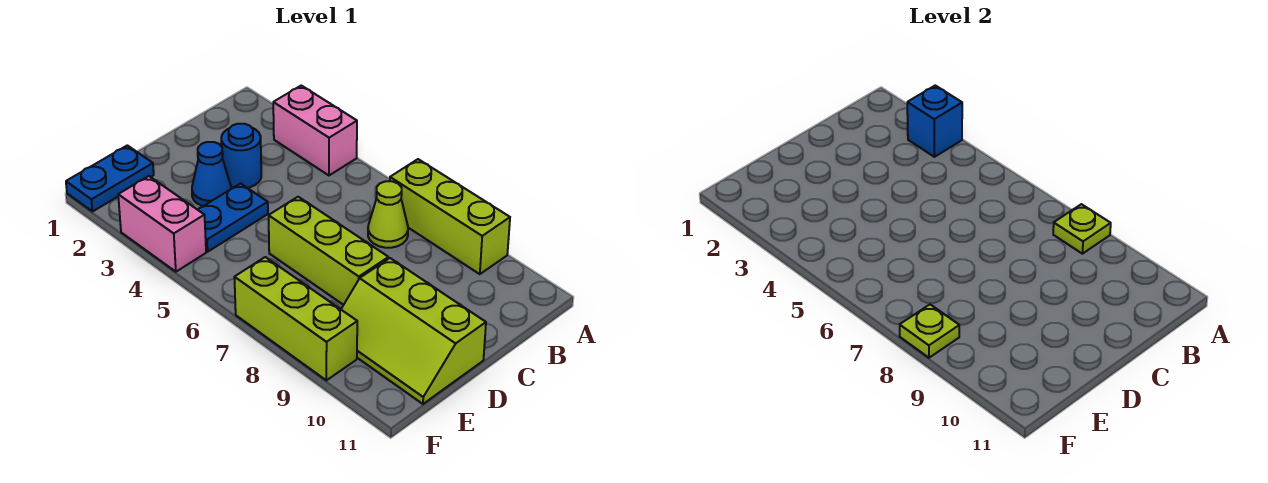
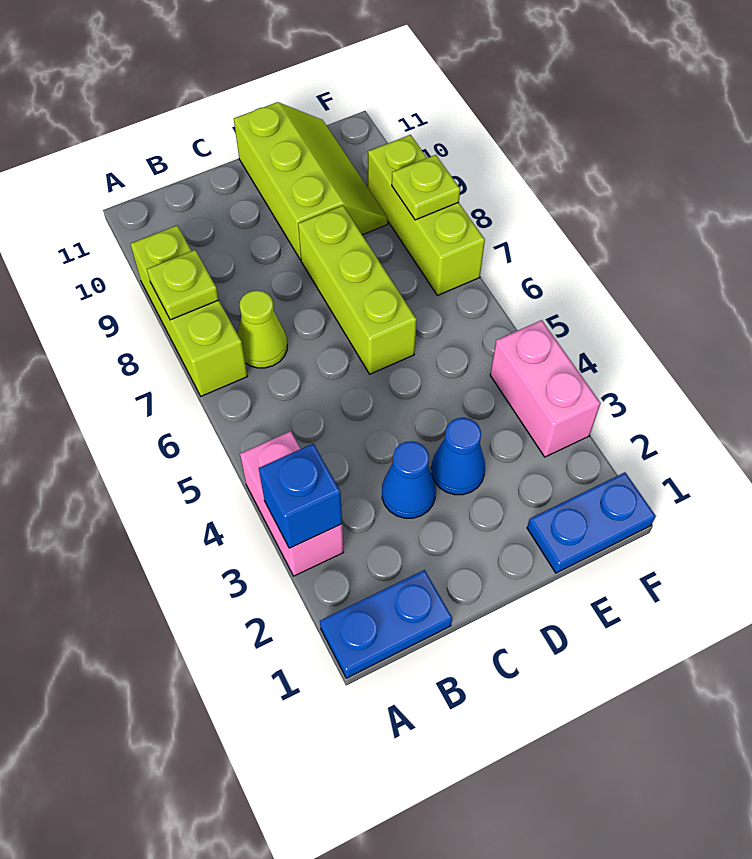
blue round brick C3 level 1 -> blue cone C3 level 1
blue plate D4:E4 level 1 -> blue plate A1:B1 level 1

